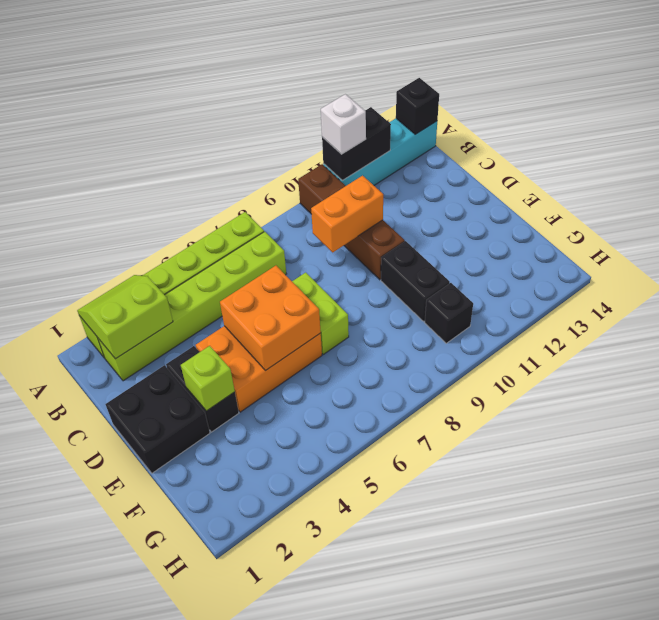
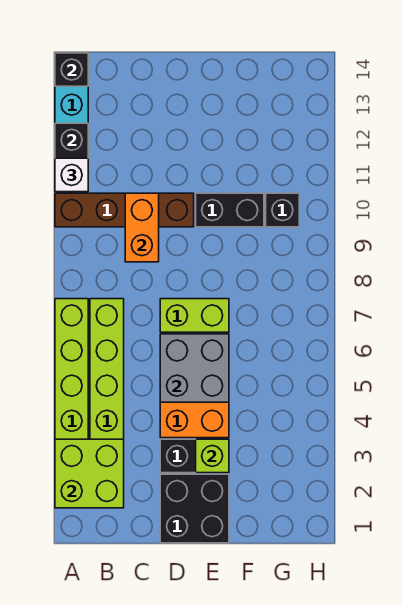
lime slope A2:B3 level 2 top B -> lime brick A2:B3 level 2
orange brick D5:E6 level 2 -> grey brick D5:E6 level 2

